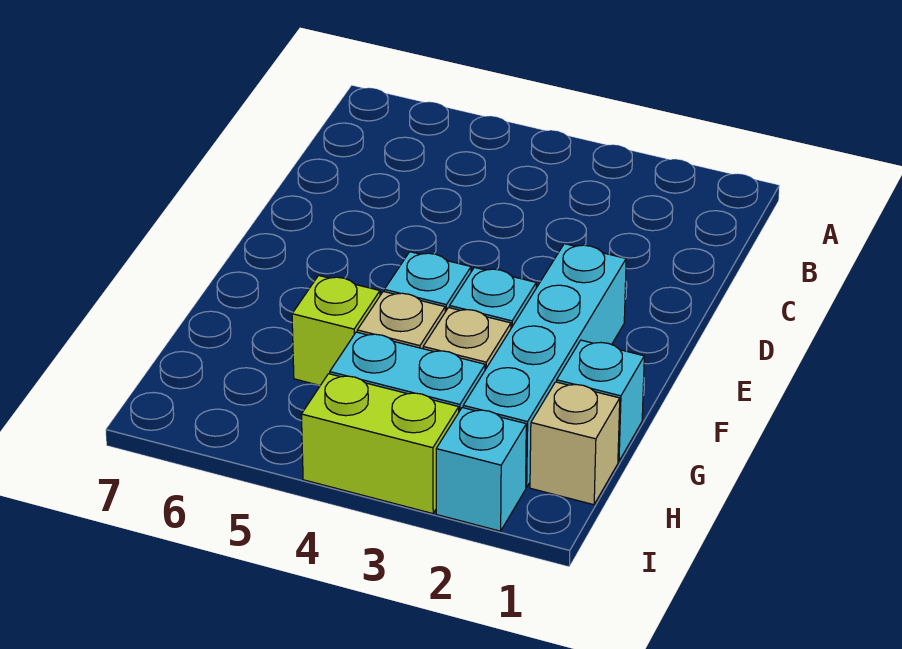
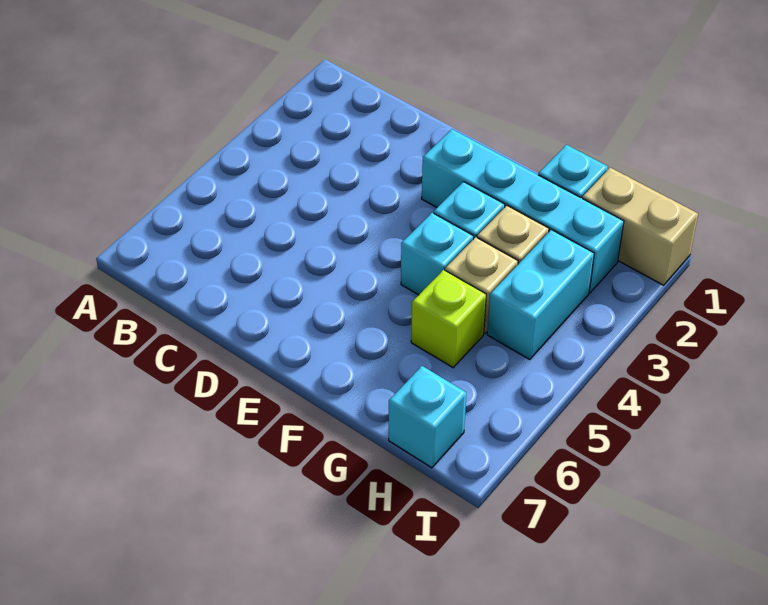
tan brick H1 level 1 -> tan brick H1:I1 level 1
cyan brick I2 level 1 -> cyan brick H7 level 1
lime brick I3:I4 level 1 -> none

